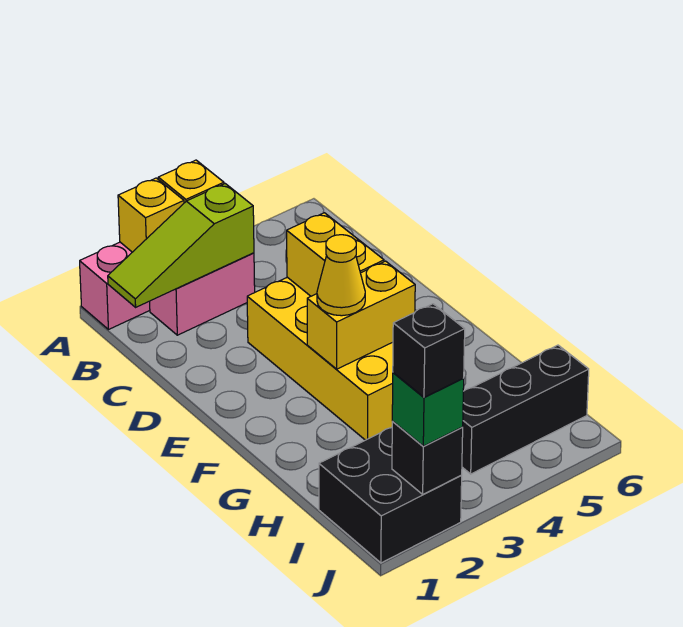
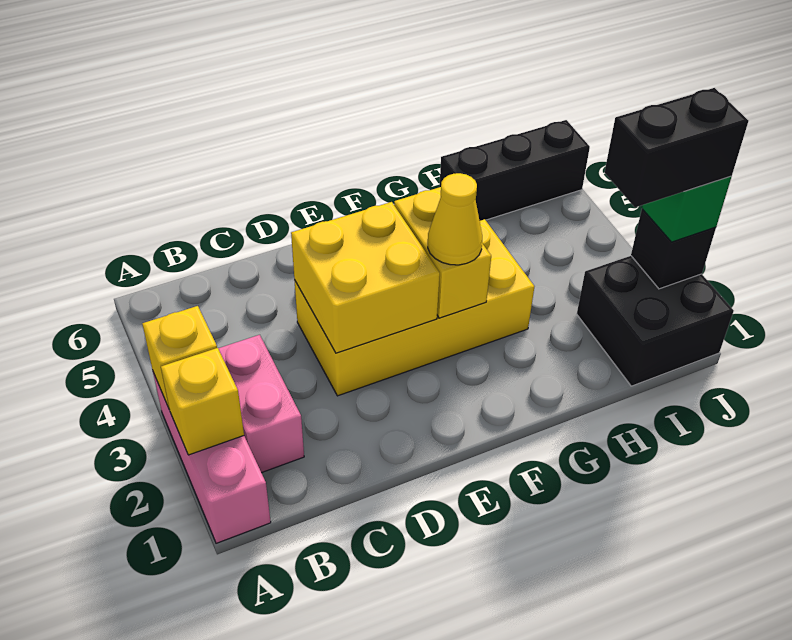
lime slope B1:B3 level 2 top 3 -> none
yellow brick D4:E4 level 2 -> yellow brick D3:E4 level 2
black brick I4:I6 level 1 -> black brick H6:J6 level 1
black brick J2 level 4 -> black brick I2:J2 level 4

